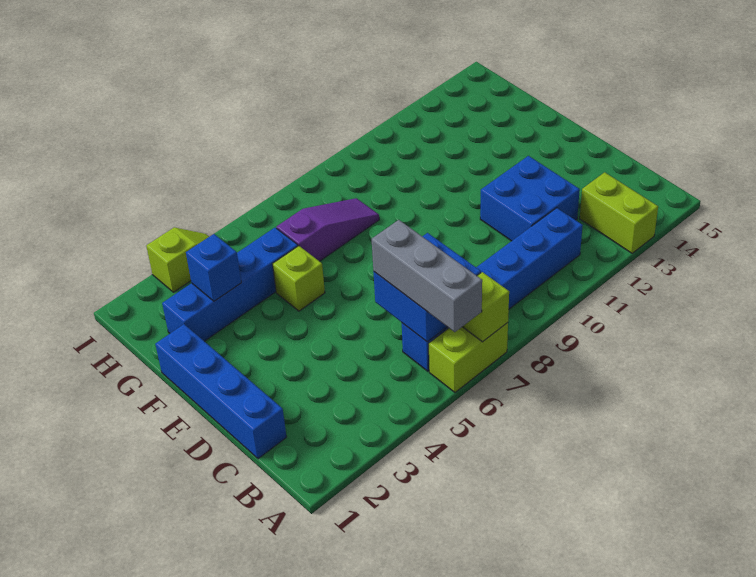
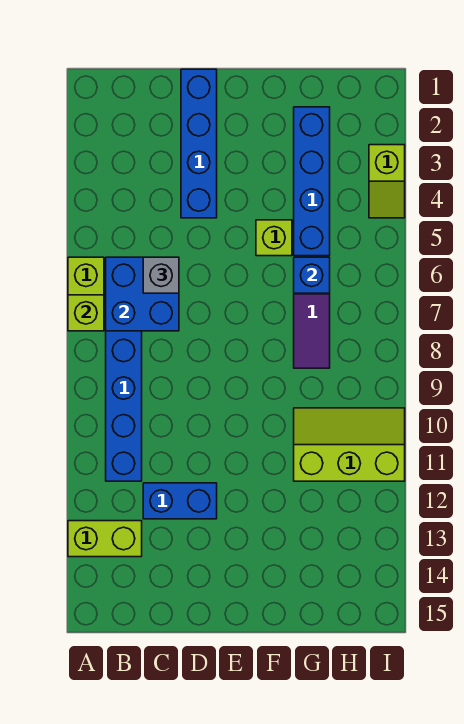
grey brick A6:C6 level 3 -> grey brick C6 level 3
blue brick C1:F1 level 1 -> blue brick D1:D4 level 1
blue brick C11:D12 level 1 -> blue brick C12:D12 level 1
blue brick G3 level 2 -> blue brick G6 level 2
none -> lime slope G10:I11 level 1 top 11

